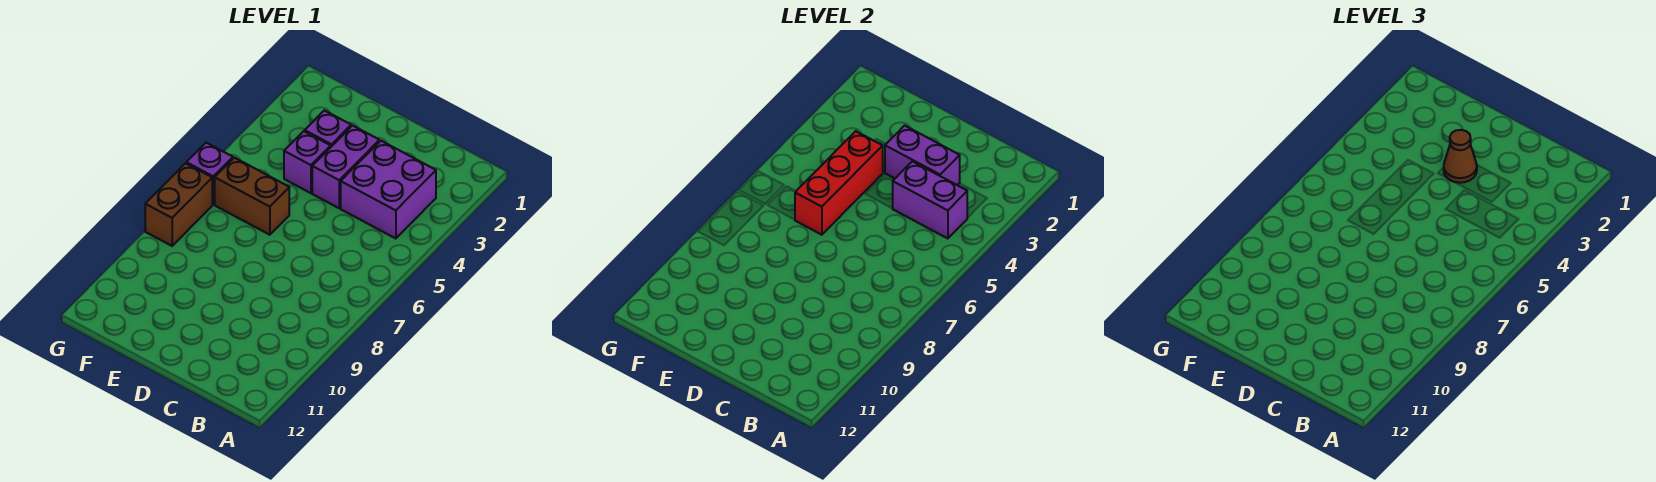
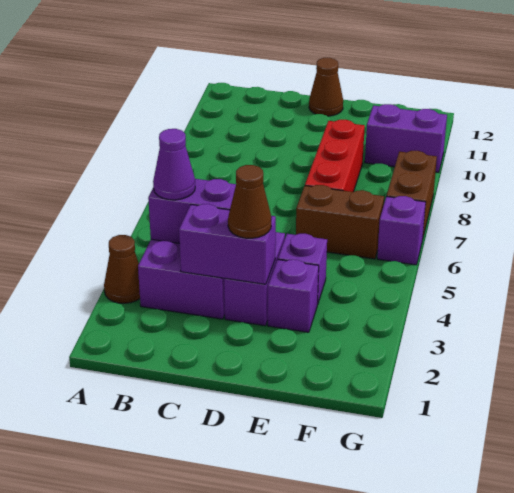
none -> brown cone A3 level 1
none -> purple cone B4 level 3
none -> brown cone D12 level 1
red brick E4:E6 level 2 -> red brick E7:E9 level 1
none -> purple brick F10:G10 level 1

